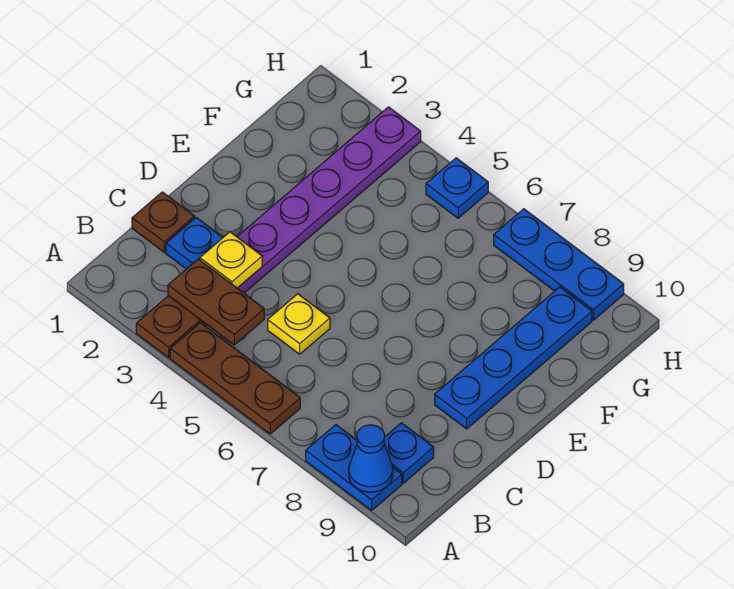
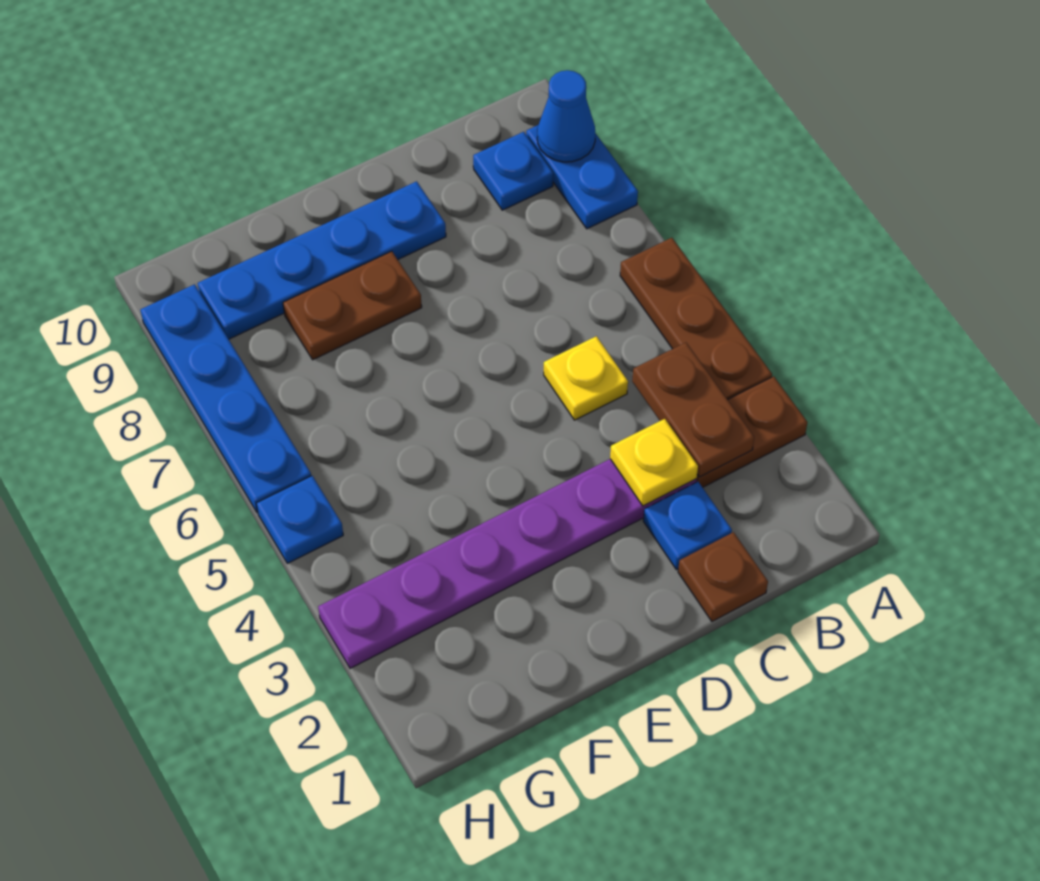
none -> brown plate E8:F8 level 1
blue plate H7:H9 level 1 -> blue plate H6:H9 level 1

